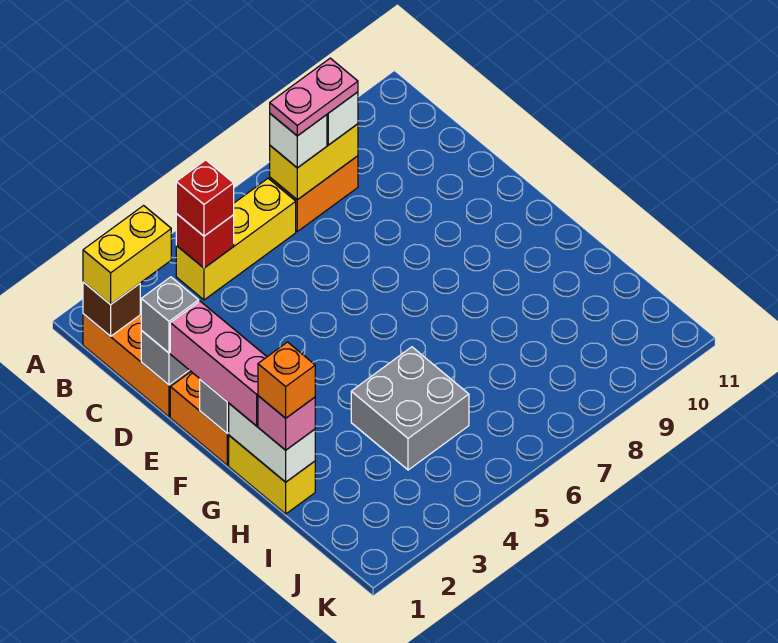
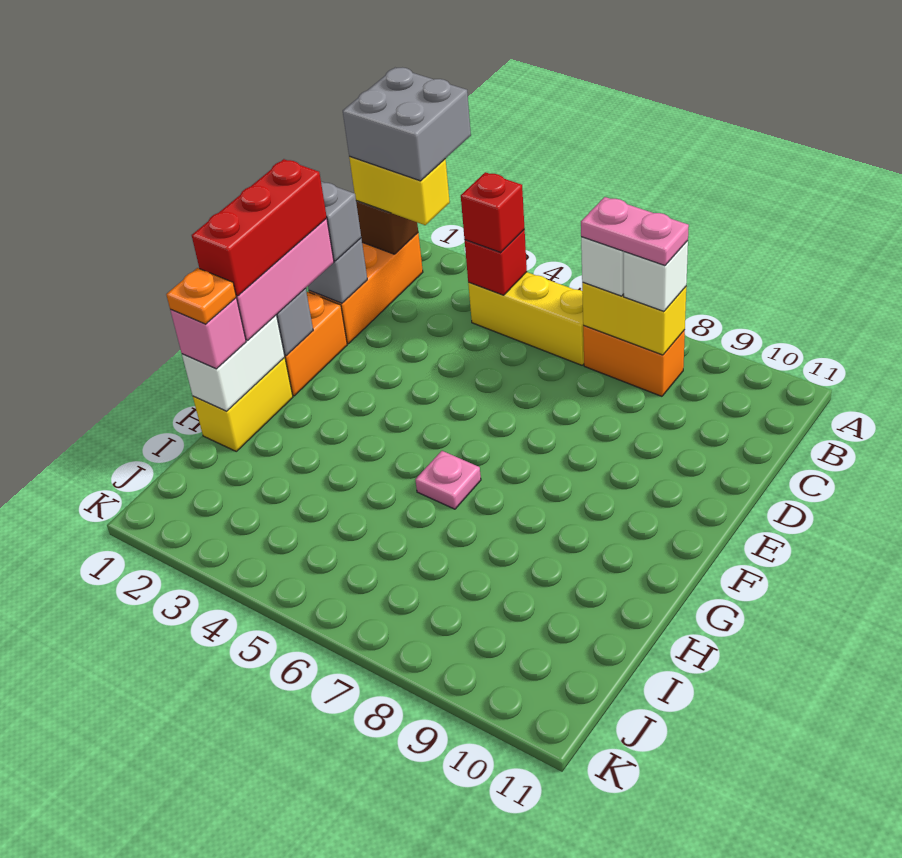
none -> red brick E1:G1 level 4
none -> pink plate G6 level 1
orange brick H1 level 4 -> orange plate H1 level 4
grey brick H4:I5 level 1 -> grey brick A1:B2 level 4

